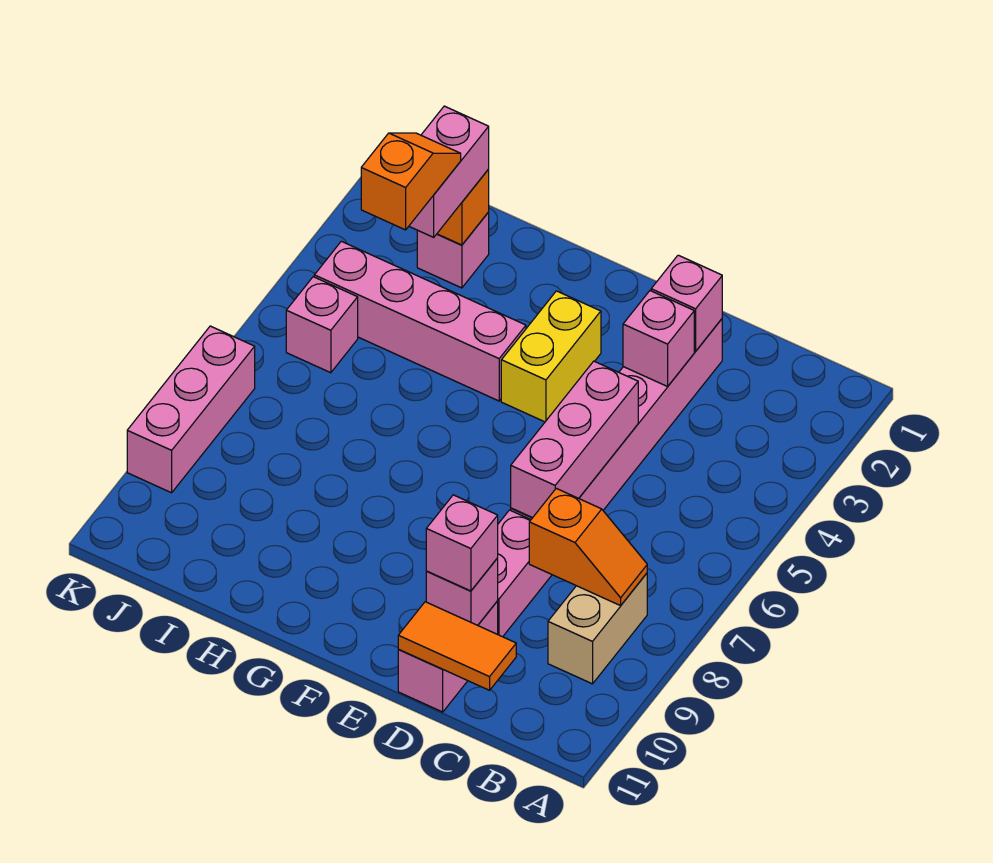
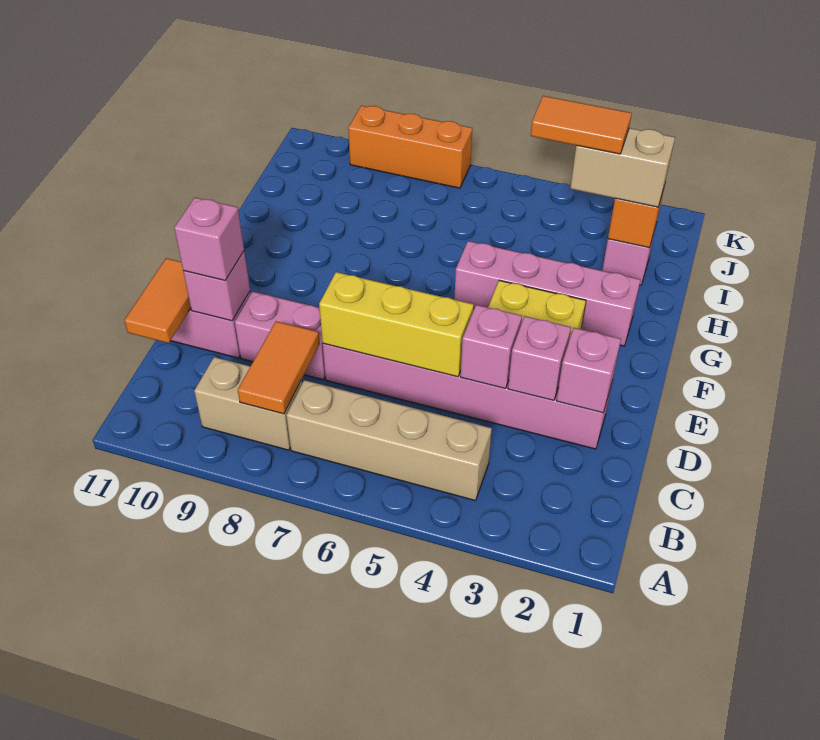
none -> tan brick B4:B7 level 1
orange slope B8:C8 level 2 top C -> orange tile B8:C8 level 2
pink brick D5:D7 level 2 -> yellow brick D5:D7 level 2
pink brick G4:J4 level 1 -> pink brick G2:G5 level 1
pink brick I2:I3 level 3 -> tan brick I2:I3 level 3
orange slope I3:I4 level 4 top 4 -> orange tile I3:I4 level 4
pink brick J5 level 1 -> pink brick D4 level 2
pink brick K7:K9 level 1 -> orange brick K7:K9 level 1

